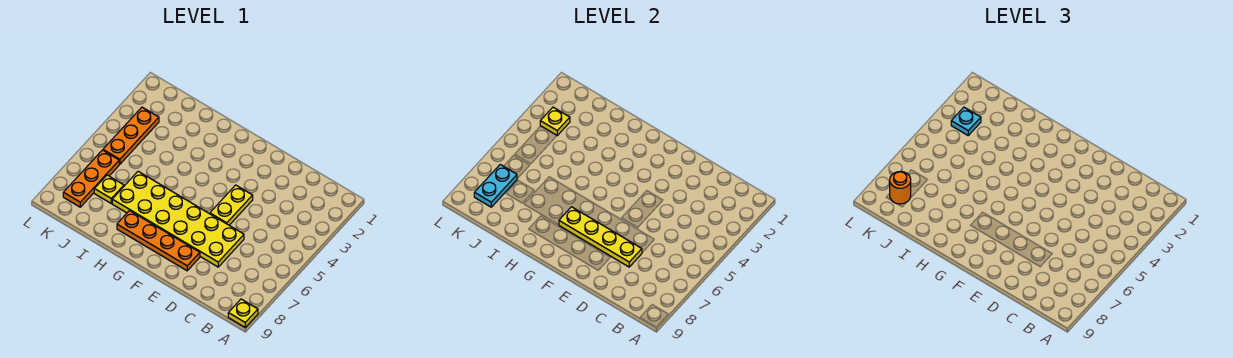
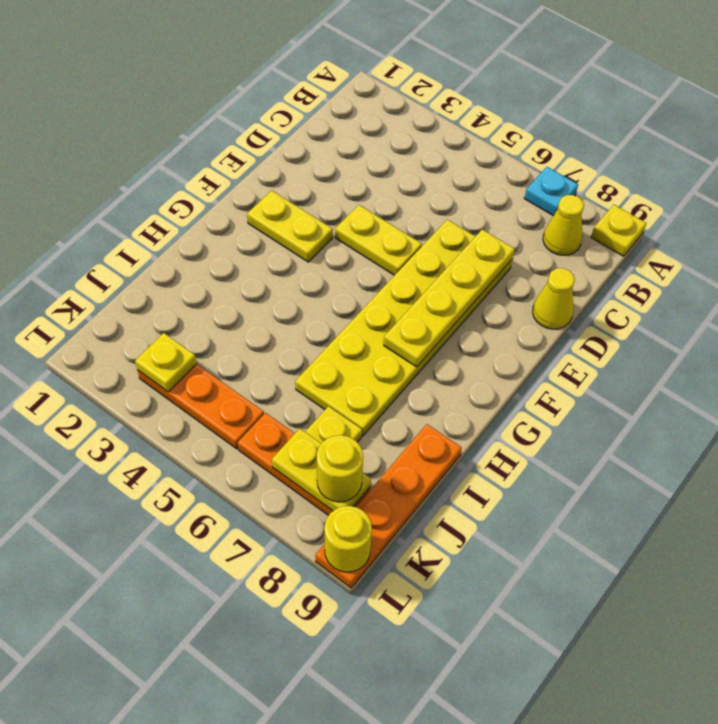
none -> yellow cone B8 level 1
none -> yellow cone D9 level 1
orange plate E8:H8 level 1 -> orange plate I9:L9 level 1
none -> yellow plate F2:F3 level 1
cyan plate K3 level 3 -> cyan plate A7 level 1
cyan plate K7:K8 level 2 -> yellow plate K7:K8 level 2
orange round brick K8 level 3 -> yellow round brick K8 level 3
none -> yellow round brick L9 level 2

